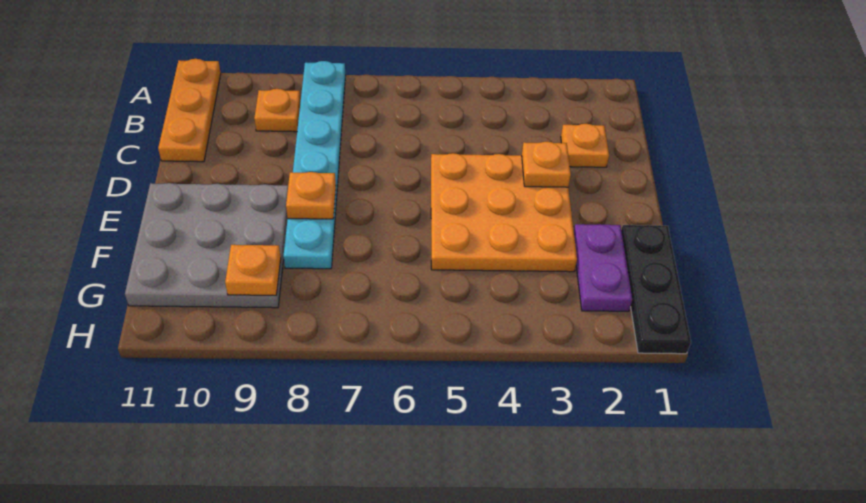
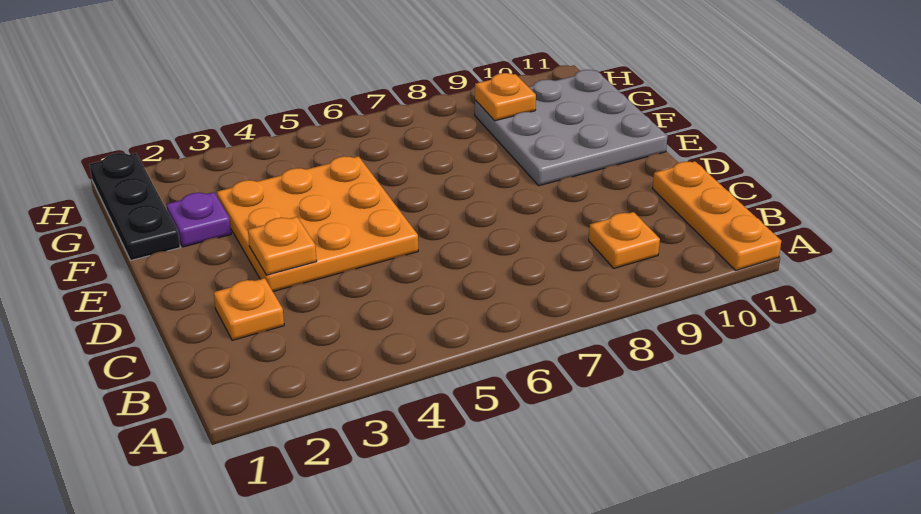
cyan plate A8:F8 level 1 -> none
orange plate E8 level 2 -> none
purple plate F2:G2 level 1 -> purple plate F2 level 1

